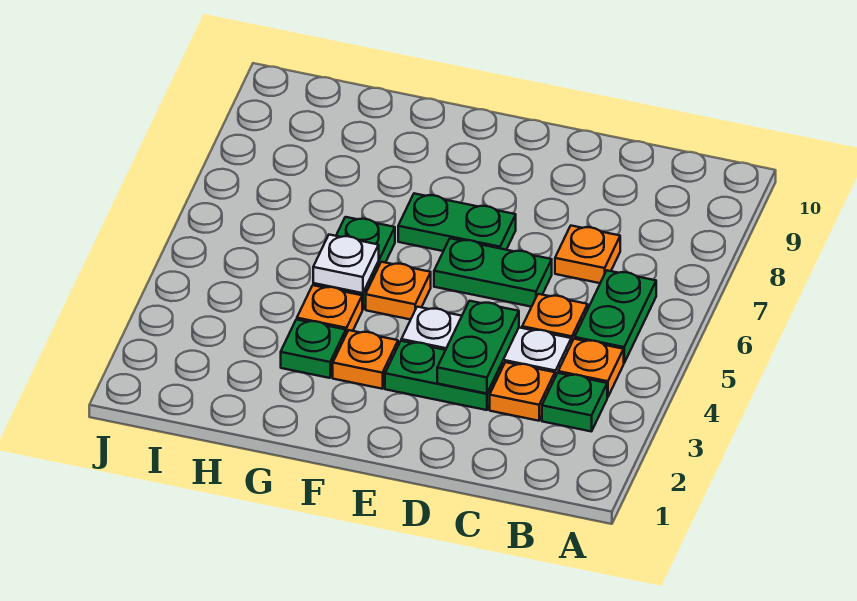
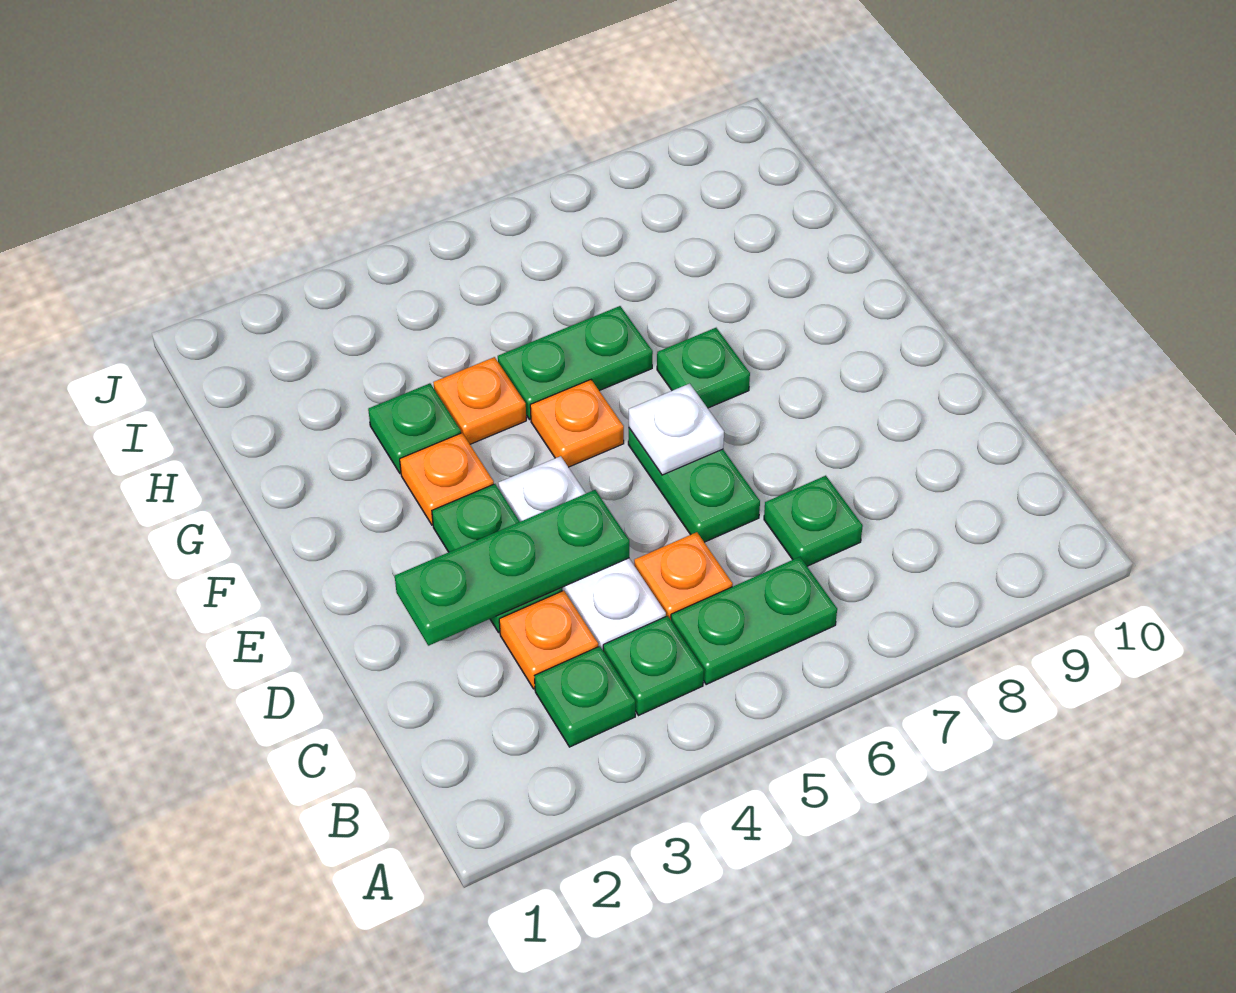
orange plate B4 level 1 -> green plate B4 level 1
orange plate C7 level 1 -> green plate C7 level 1
green plate D3:D4 level 2 -> green plate D2:D4 level 2
green plate E7:F7 level 1 -> green plate F7 level 1
white plate G5 level 2 -> white plate E6 level 2

